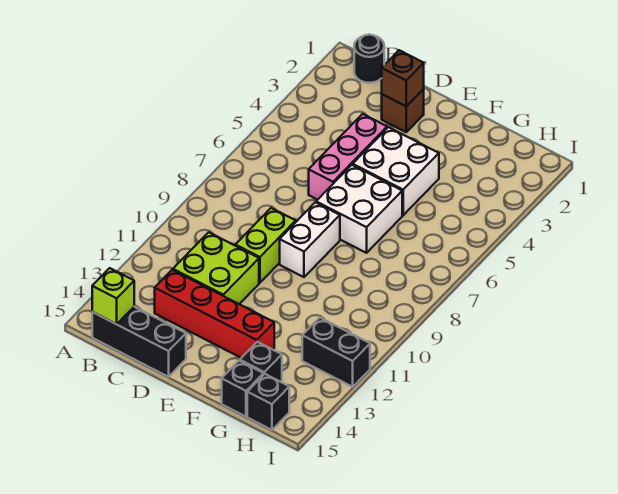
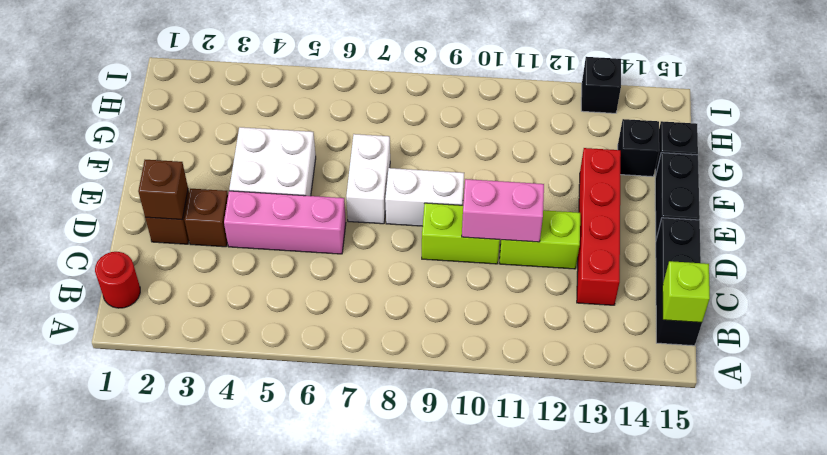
black round brick B1 level 1 -> red round brick B1 level 1
lime brick C11:D12 level 1 -> lime brick D11:D12 level 1
none -> brown brick D3 level 1
none -> pink brick D10:D11 level 2
white brick E6:F7 level 1 -> white brick E7:F7 level 1
black brick H12:I12 level 1 -> black brick E15:F15 level 1
black brick H15 level 1 -> black brick I13 level 1

